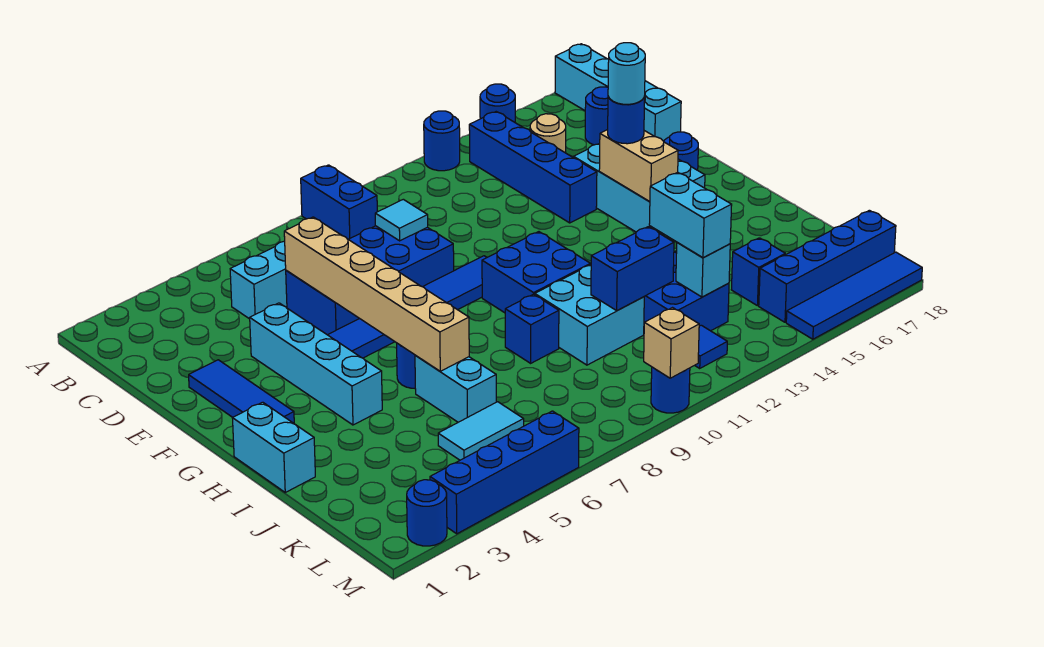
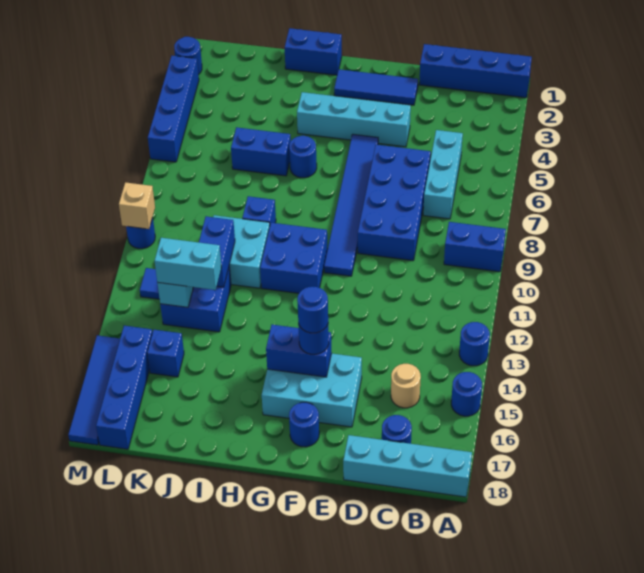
blue brick B14:E14 level 1 -> blue brick A1:D1 level 1
tan brick D6:I6 level 2 -> none
cyan tile D9 level 2 -> none
tan brick F15:G15 level 2 -> blue brick F15:G15 level 2
cyan round brick F15 level 4 -> blue round brick F15 level 4
cyan brick H1:I1 level 1 -> blue brick H1:I1 level 1
cyan brick I6:J6 level 1 -> blue brick I6:J6 level 1
cyan tile K5:K6 level 1 -> none

